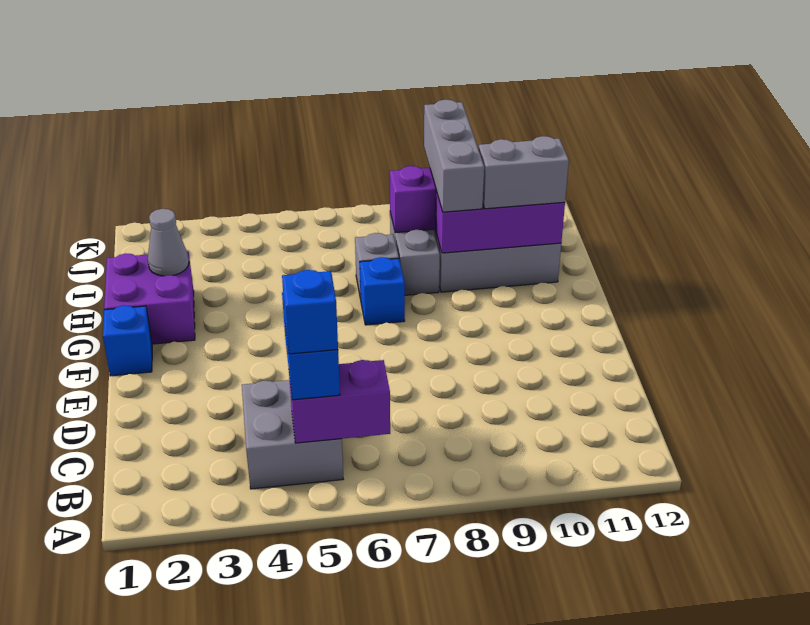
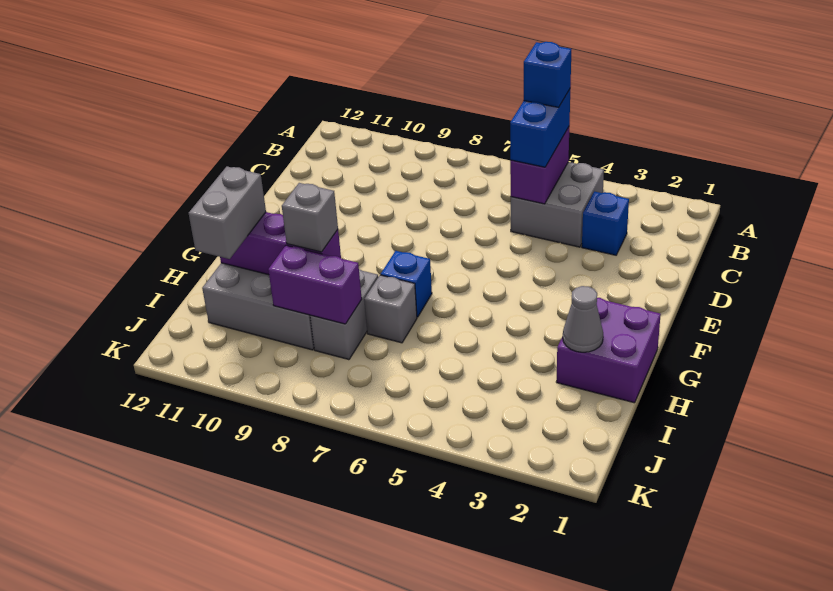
purple brick B5:B6 level 2 -> purple brick B5:C5 level 2
blue brick F1 level 1 -> blue brick C3 level 1
grey brick H9:J9 level 3 -> grey brick H9 level 3
grey brick H10:H11 level 3 -> grey brick H11:I11 level 3

